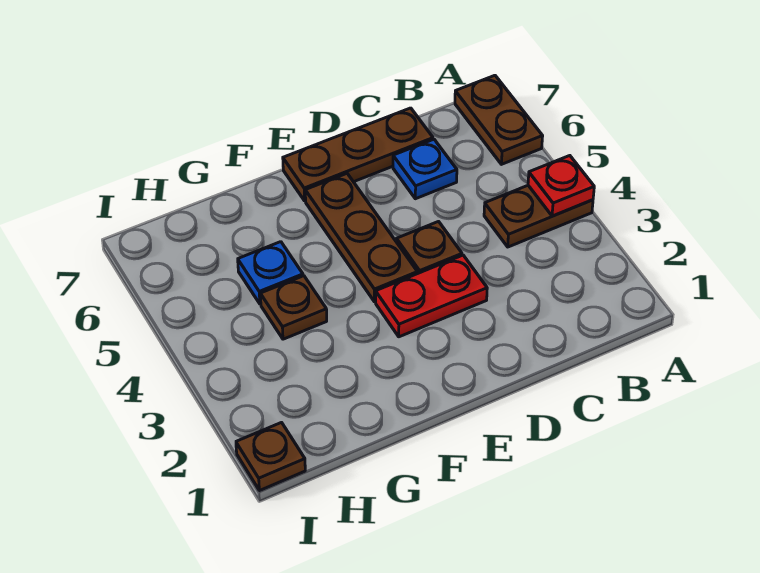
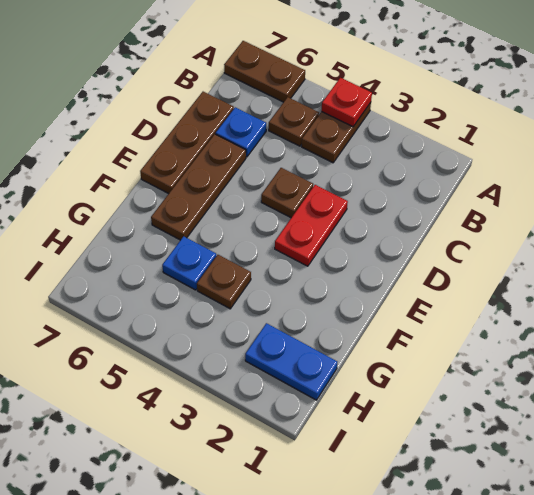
brown plate E4:E6 level 1 -> brown plate D6:F6 level 1
none -> blue plate H1:H2 level 1
brown plate I1 level 1 -> brown plate B5 level 1

